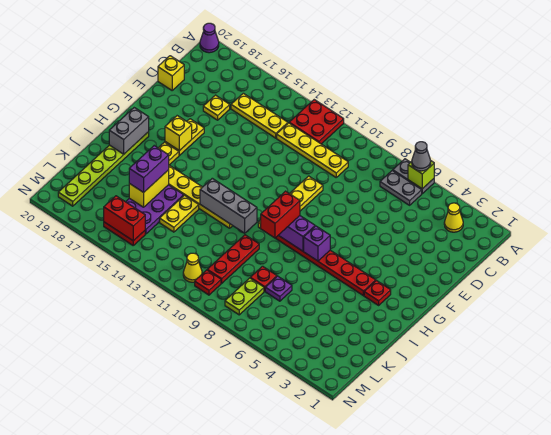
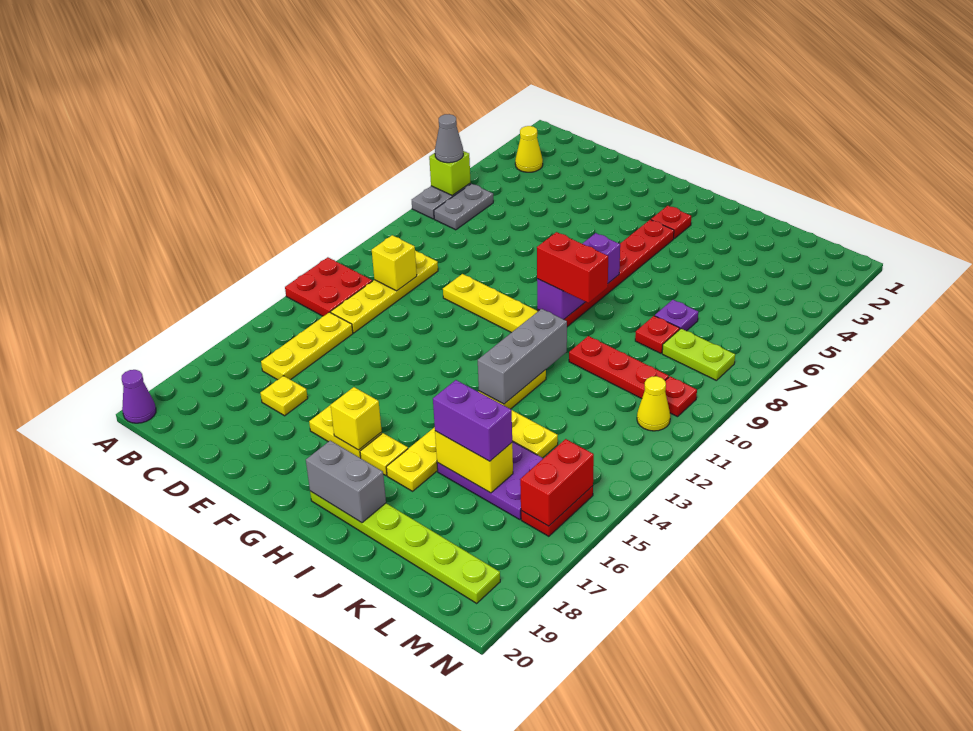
yellow brick D20 level 1 -> yellow brick C11 level 2

